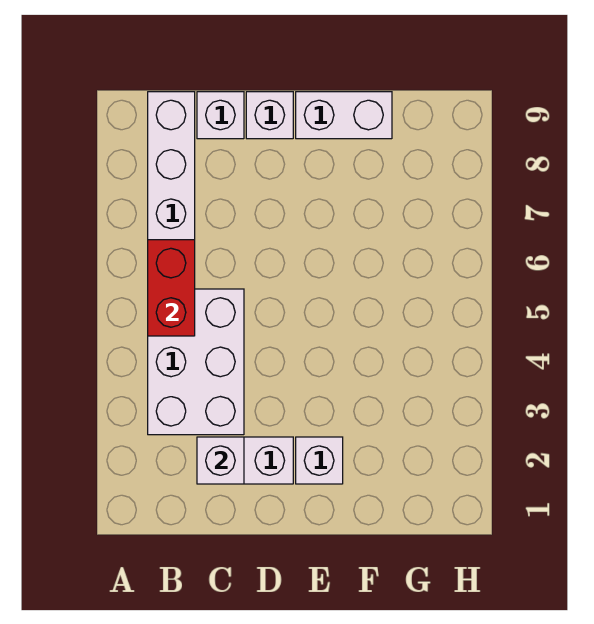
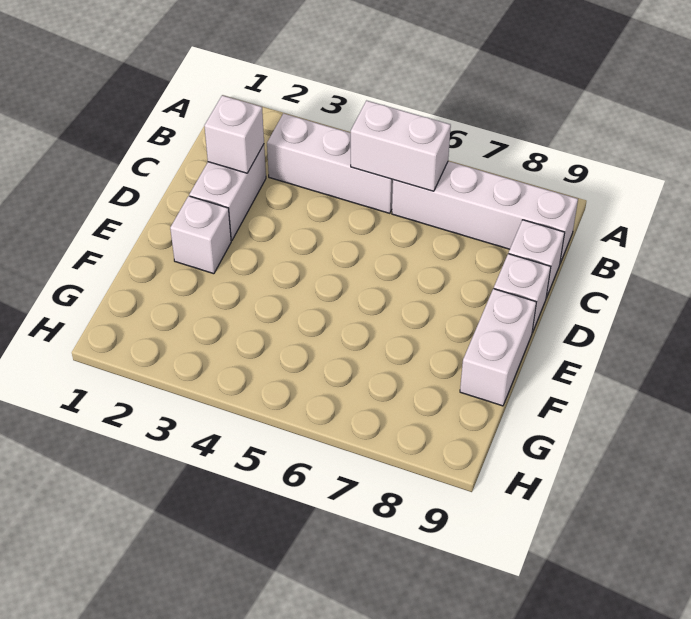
white brick B3:C5 level 1 -> white brick B3:B5 level 1
red brick B5:B6 level 2 -> white brick B5:B6 level 2

